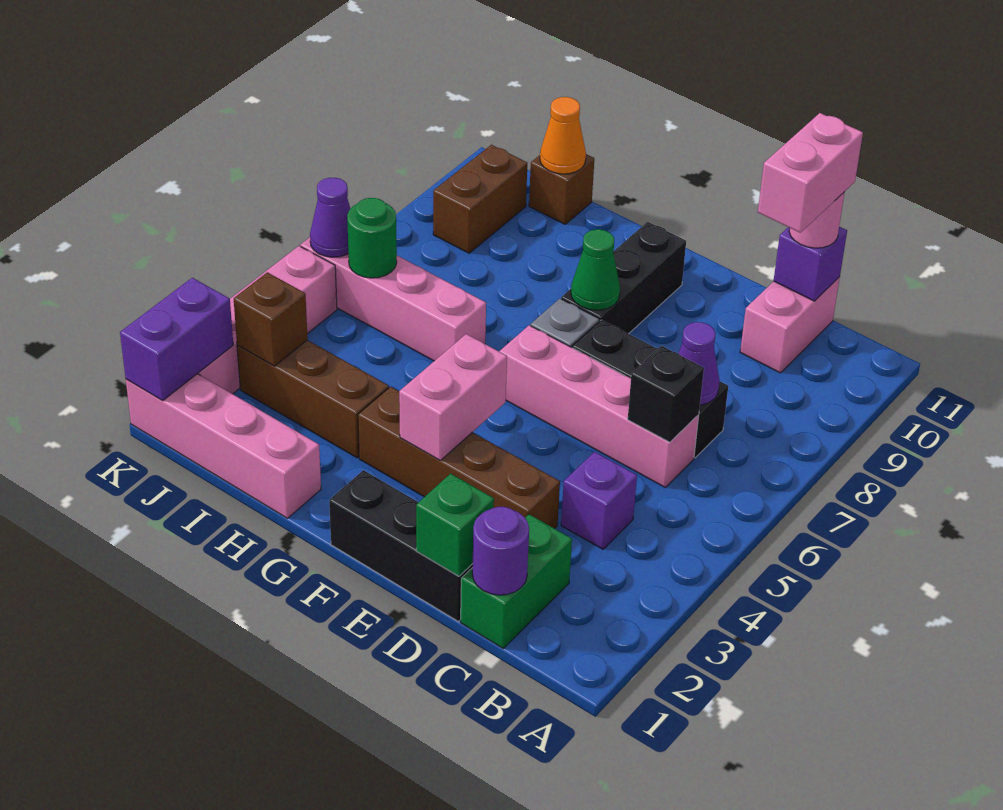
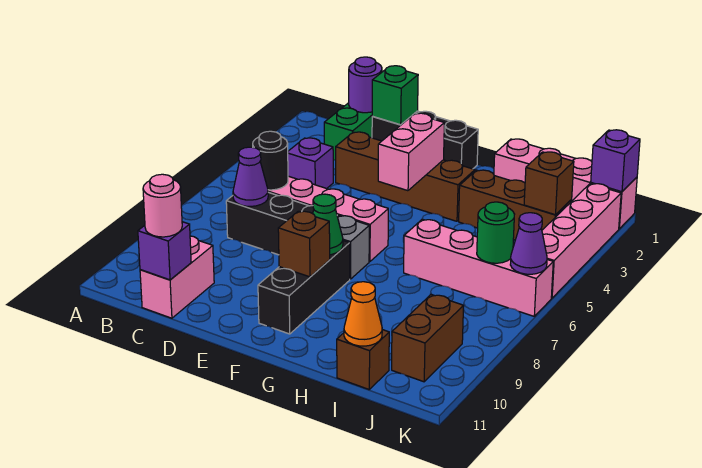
black brick C6 level 2 -> black round brick C6 level 2
pink brick C10:C11 level 4 -> none
none -> brown brick F9 level 2
purple brick K1:K2 level 2 -> purple brick K1 level 2

